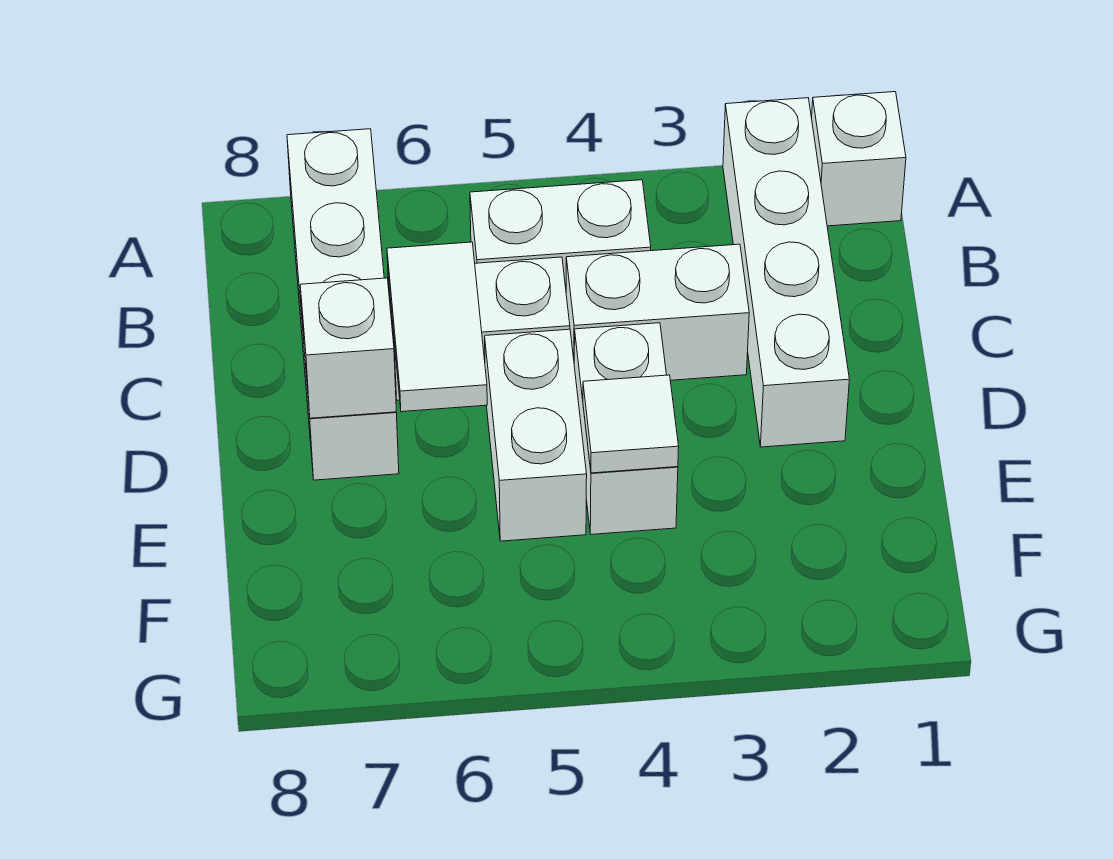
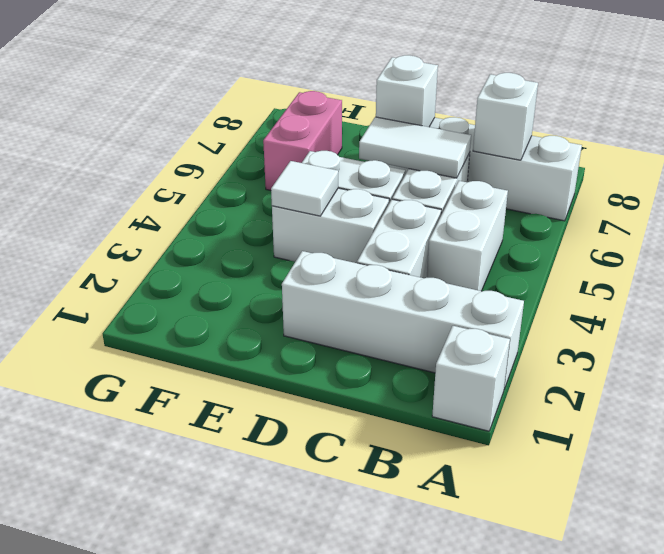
none -> white brick B7 level 2
none -> pink brick F6:F7 level 1

